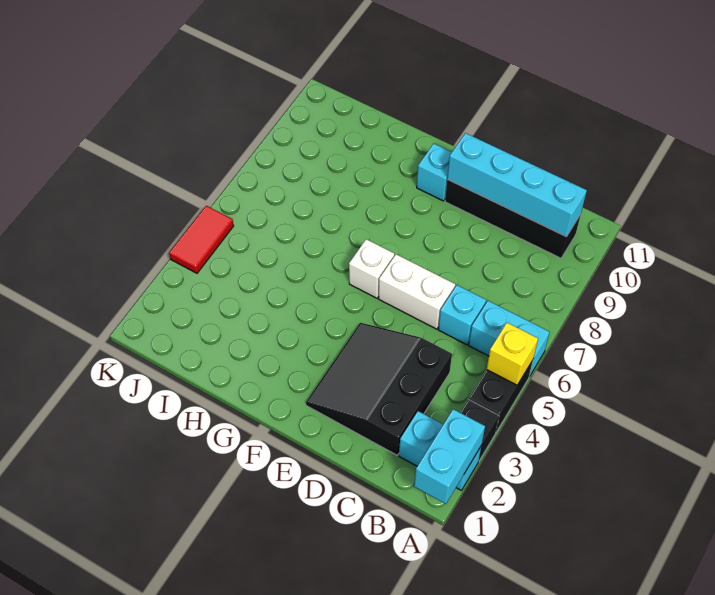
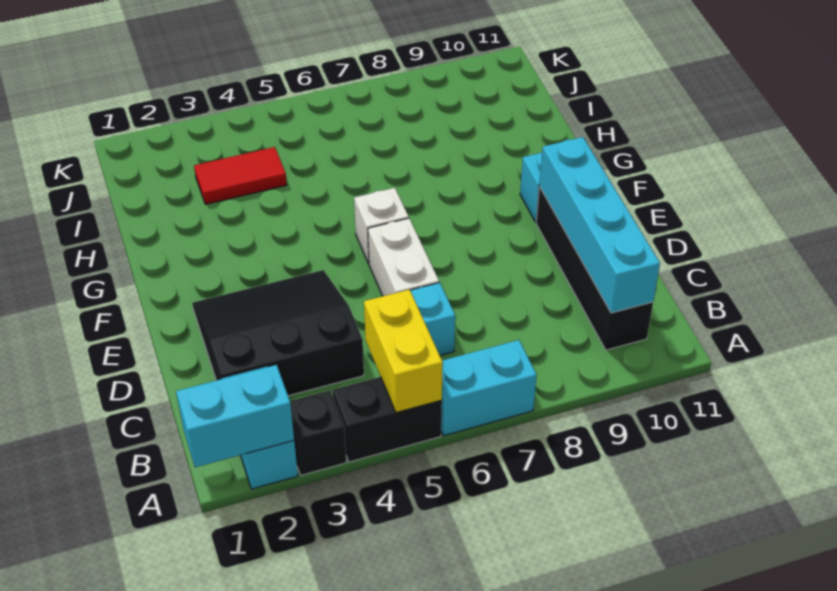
yellow brick A5 level 2 -> yellow brick A5:B5 level 2
cyan brick A6:B6 level 1 -> cyan brick A6:A7 level 1
red tile K4:K5 level 1 -> red tile I3:I4 level 1

